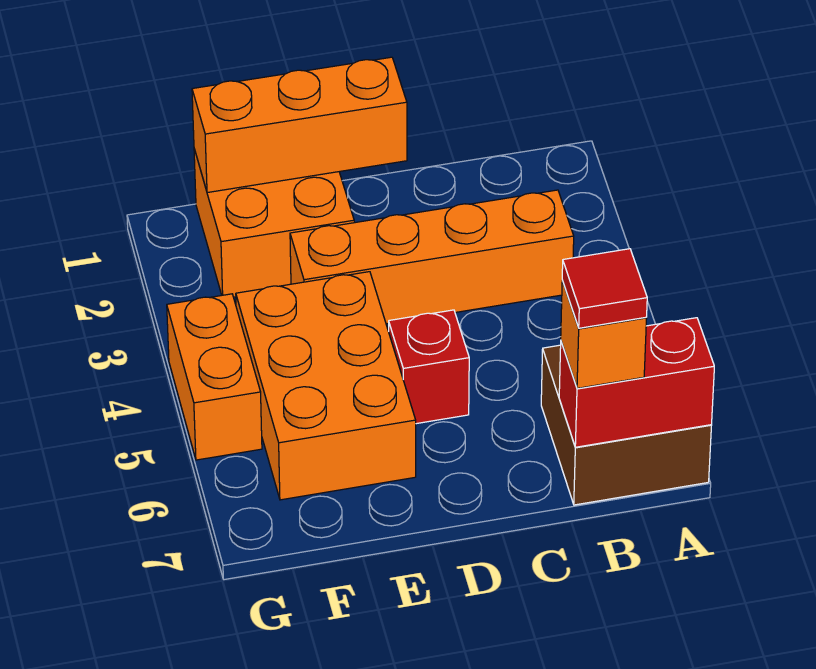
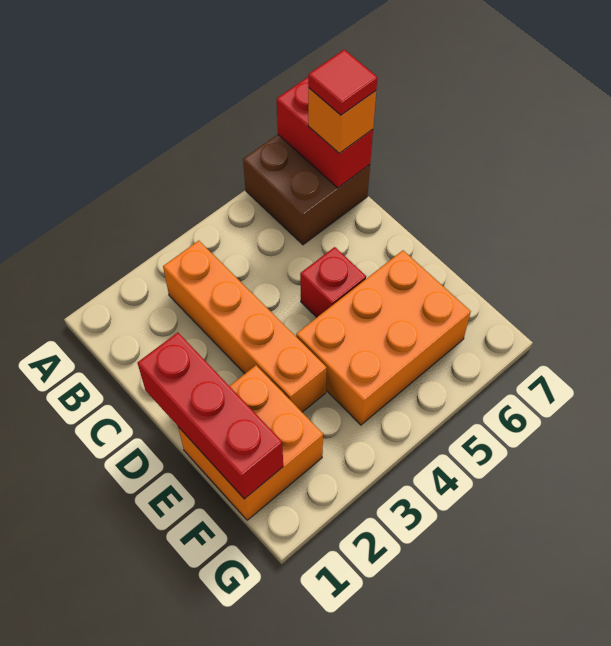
orange brick D1:F1 level 2 -> red brick D1:F1 level 2
orange brick G4:G5 level 1 -> none

